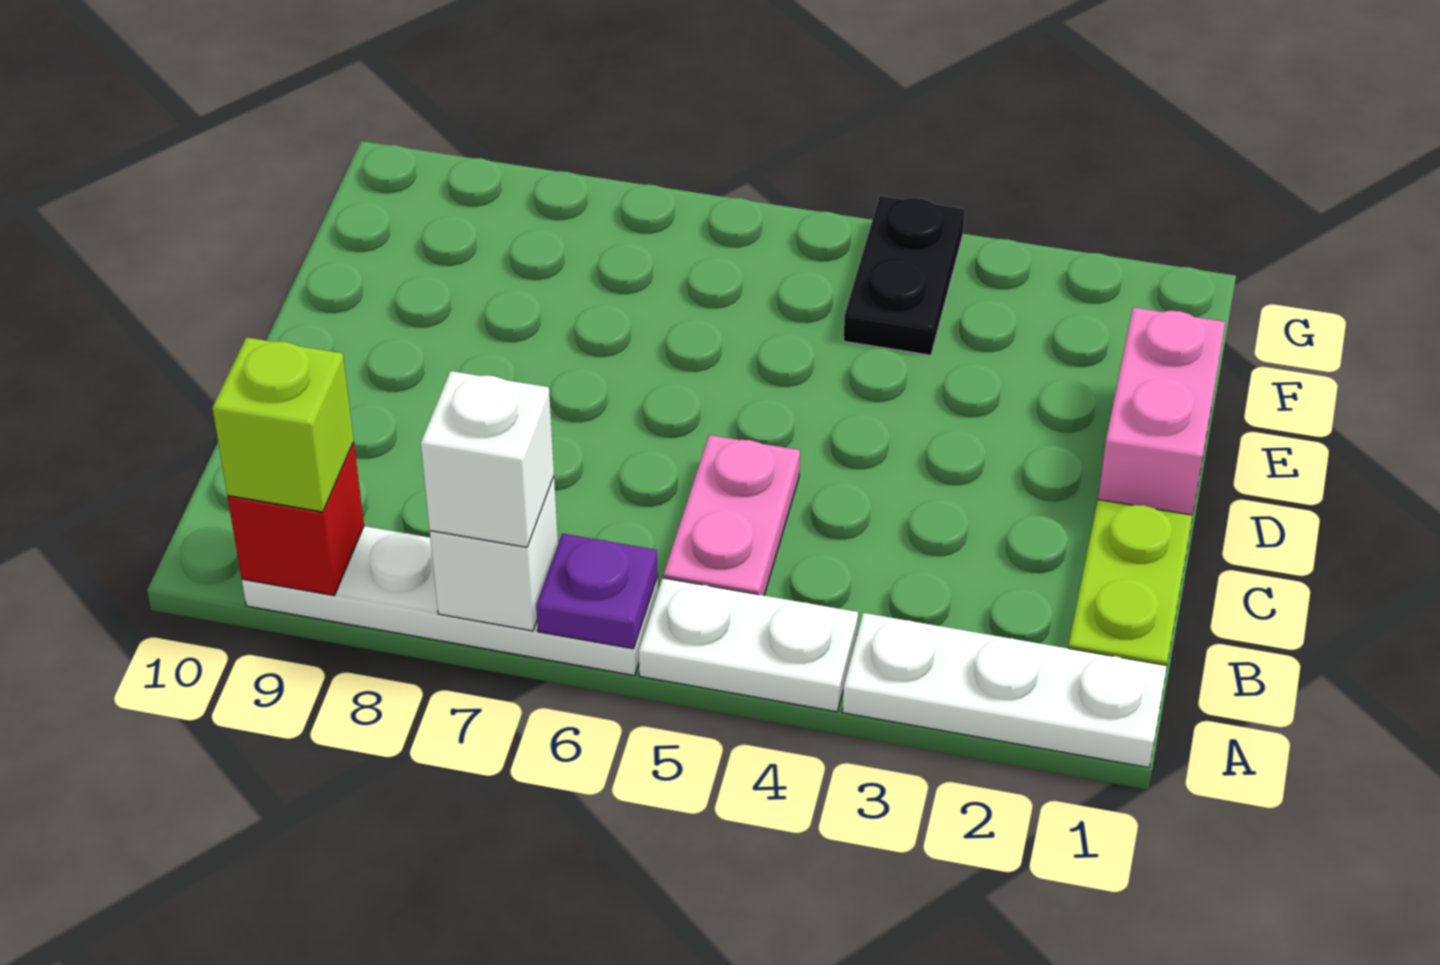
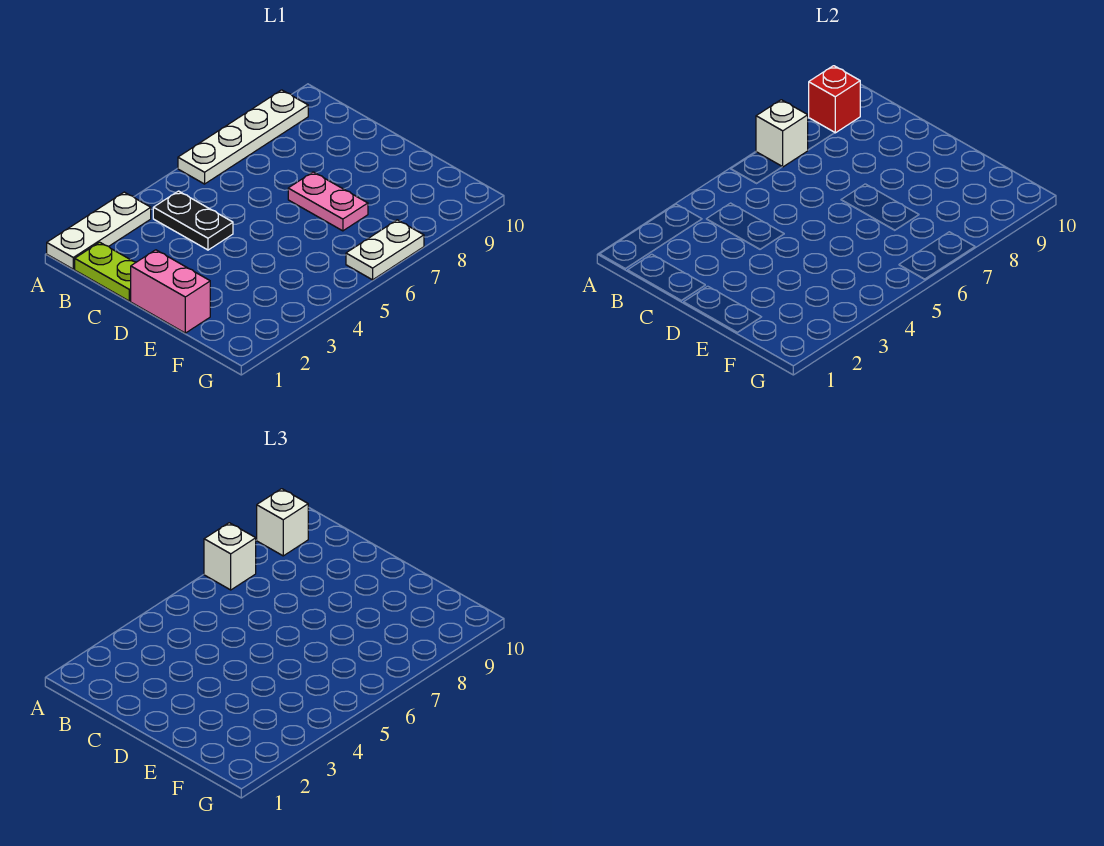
white plate A4:A5 level 1 -> white plate G6:G7 level 1
purple plate A6 level 2 -> none
lime brick A9 level 3 -> white brick A9 level 3
pink plate B5:C5 level 1 -> pink plate D7:E7 level 1
black plate F4:G4 level 1 -> black plate B4:C4 level 1

